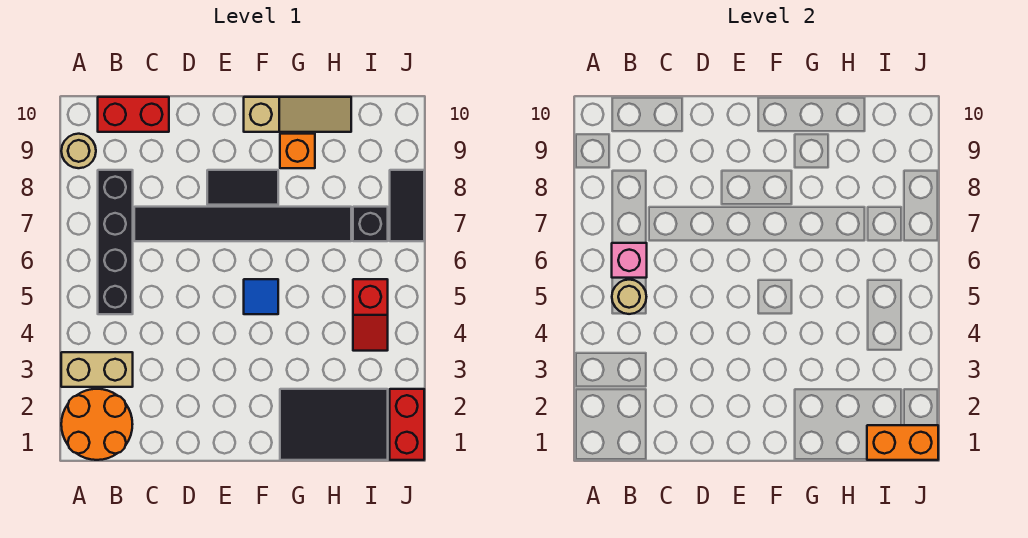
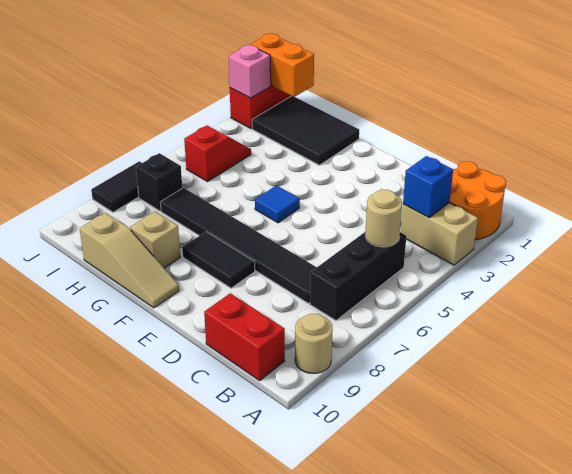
none -> blue brick B3 level 2
black brick B5:B8 level 1 -> black brick B5:B7 level 1
pink brick B6 level 2 -> pink brick J2 level 2
tan slope F10:H10 level 1 top F -> tan slope F10:H10 level 1 top H
orange brick G9 level 1 -> tan brick G9 level 1

